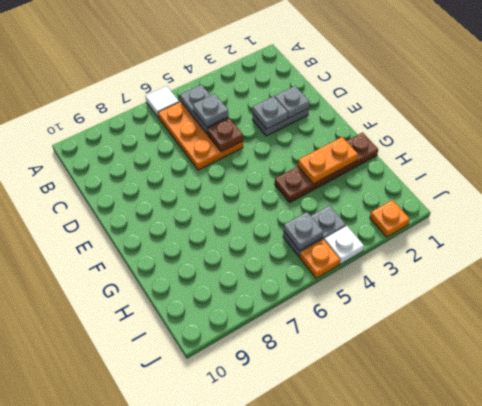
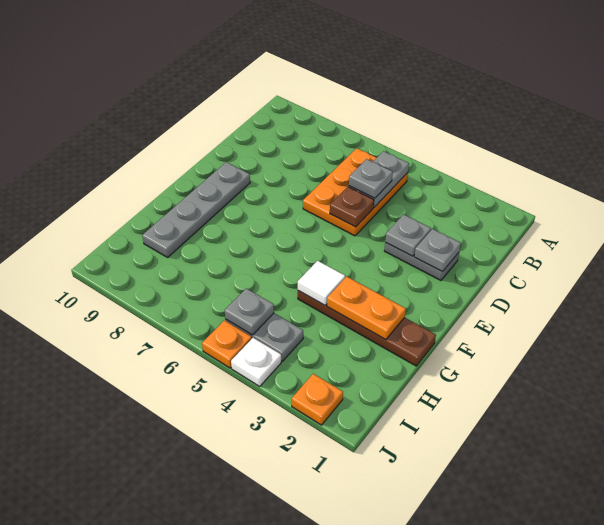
white tile A6 level 1 -> white tile G4 level 2
none -> grey plate E9:H9 level 1

